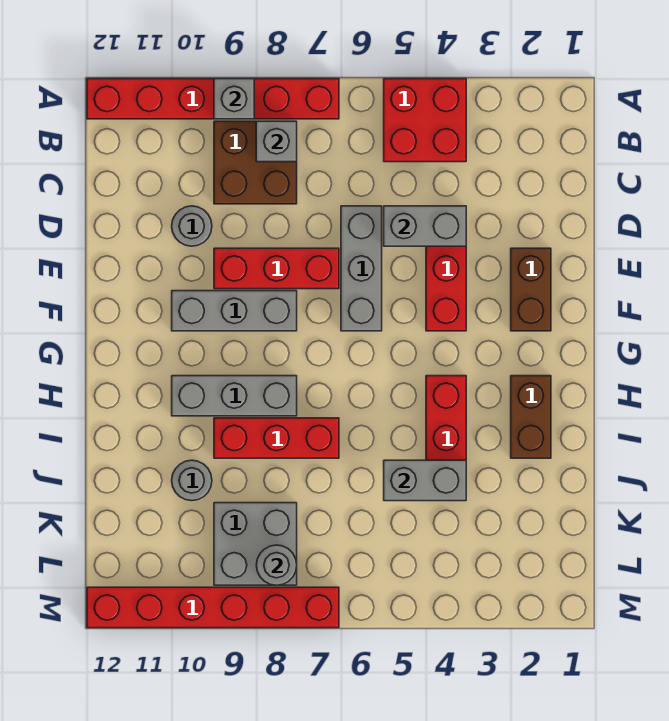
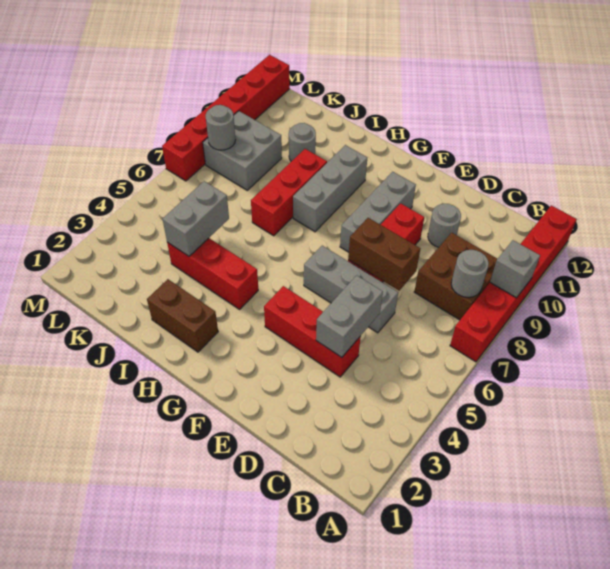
red brick A4:B5 level 1 -> none
grey brick B8 level 2 -> grey round brick B8 level 2
brown brick E2:F2 level 1 -> brown brick D7:E7 level 2

